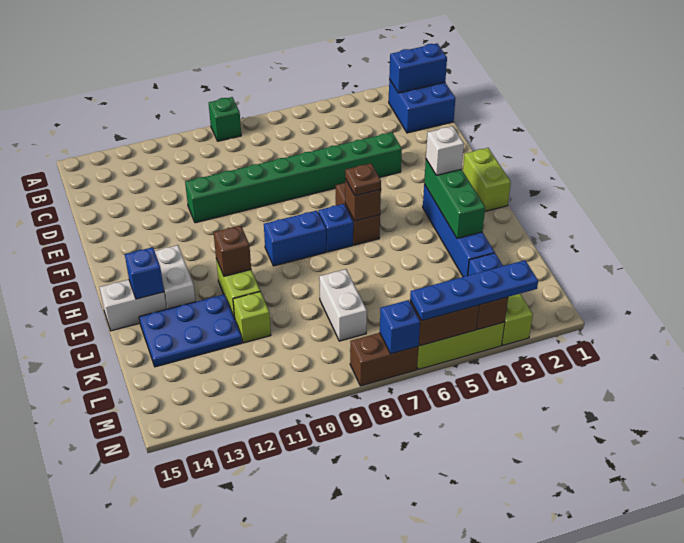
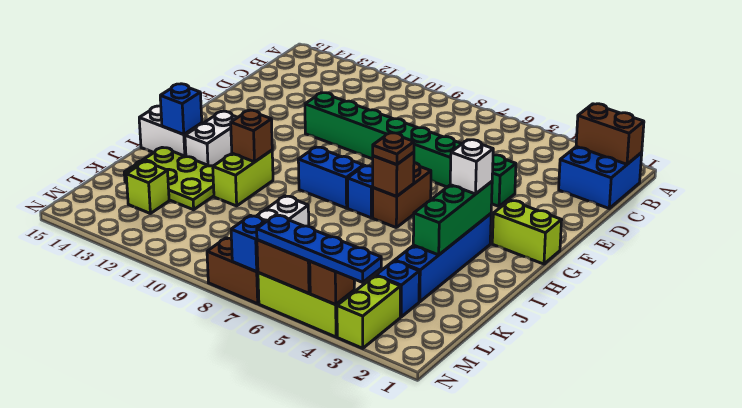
green brick A9 level 1 -> none
blue brick B1:B2 level 2 -> brown brick B1:B2 level 2
lime brick G1:H1 level 1 -> lime brick G1:G2 level 1
blue plate J12:K14 level 1 -> lime plate J12:K14 level 1
lime brick K11 level 1 -> lime brick L13 level 1

